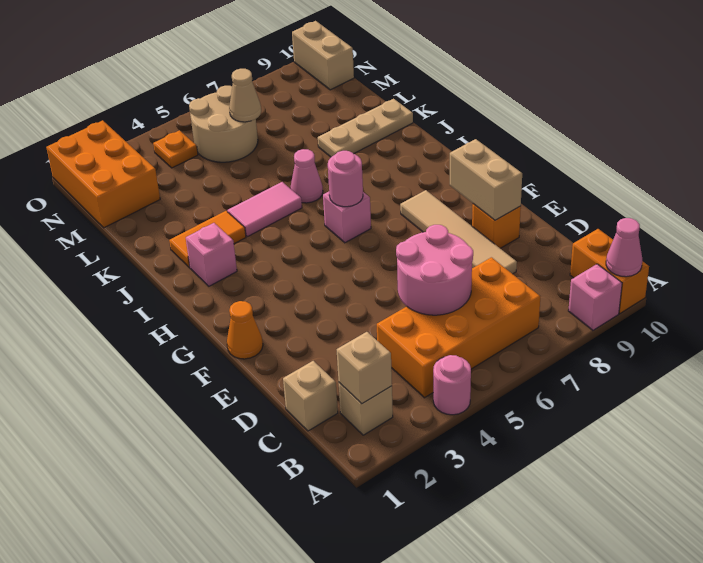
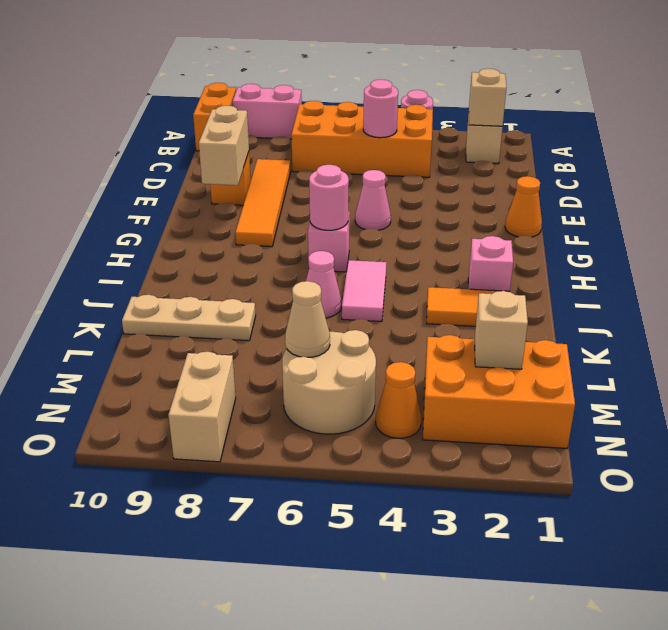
pink brick A9 level 1 -> pink brick A8:A9 level 1
pink cone A10 level 2 -> pink cone F5 level 1
tan brick C1 level 1 -> tan brick M2 level 2
pink round brick C5:D6 level 2 -> pink round brick C5 level 2
tan tile D8:G8 level 1 -> orange tile D8:G8 level 1
pink tile J4:J5 level 1 -> pink tile I5:J5 level 1
orange brick M1:O2 level 1 -> orange brick M1:N3 level 1
orange plate N4 level 1 -> orange cone N4 level 1
tan brick N10:O10 level 1 -> tan brick N8:O8 level 1

